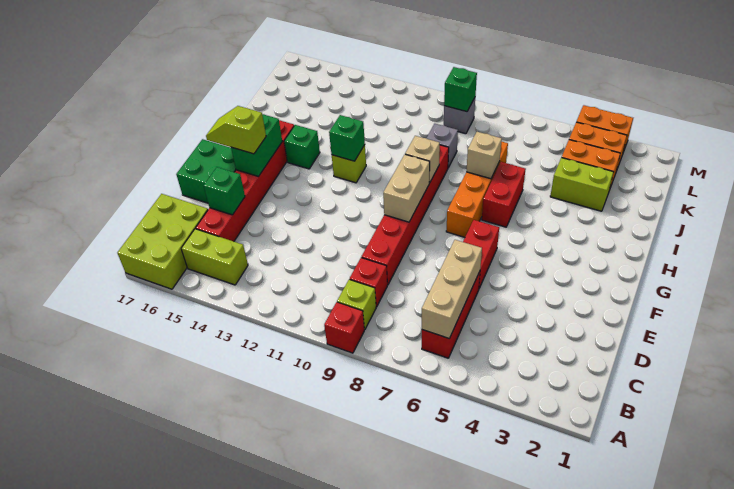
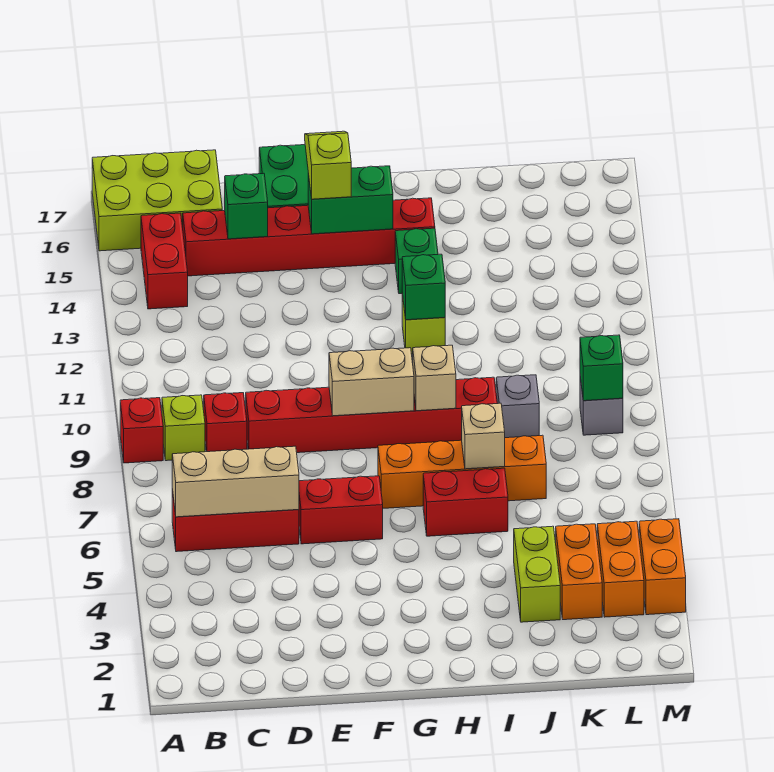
lime brick B14:B15 level 1 -> red brick B14:B15 level 1

